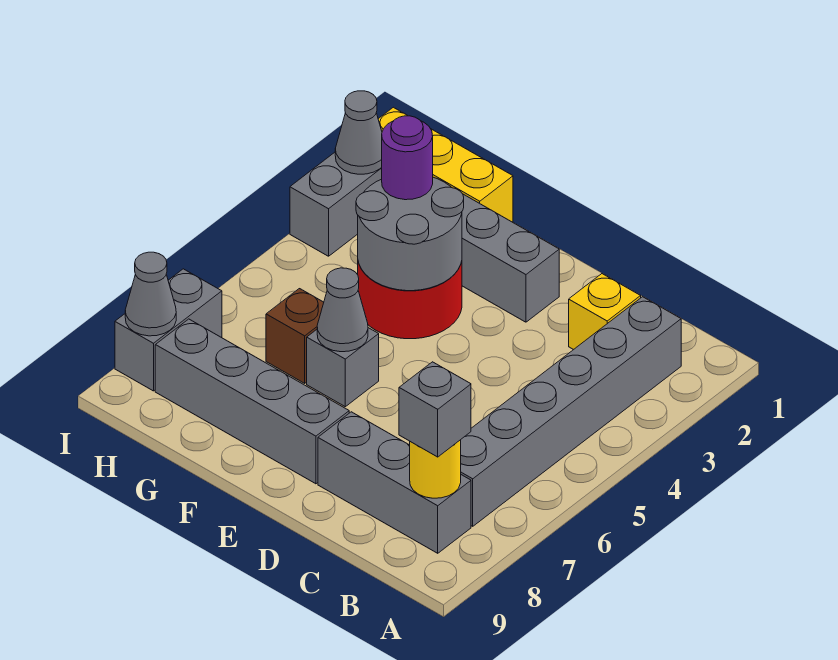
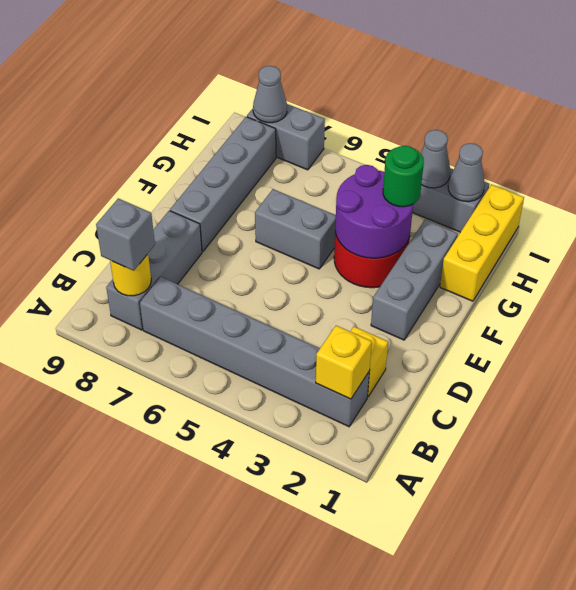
none -> yellow brick B2 level 2
grey round brick F3:G4 level 2 -> purple round brick F3:G4 level 2
grey brick F6 level 1 -> grey brick F5:F6 level 1
grey cone F6 level 2 -> grey cone I3 level 2
purple round brick G3 level 3 -> green round brick G3 level 3
brown brick G6 level 1 -> none

